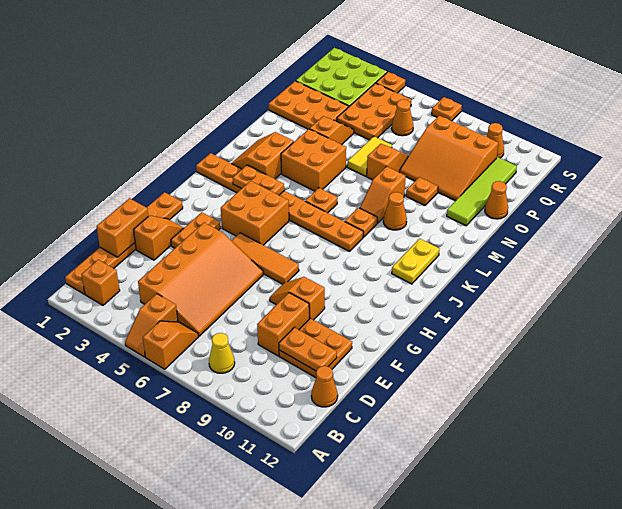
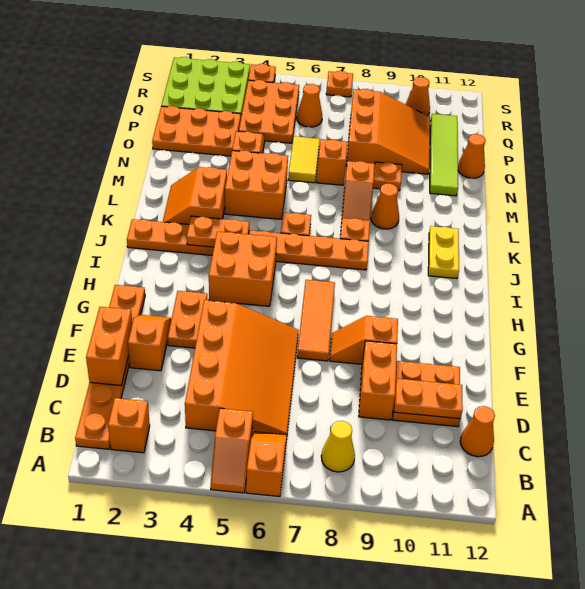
orange tile G5:G7 level 1 -> orange tile F7:H7 level 1
orange slope O8:Q10 level 1 top Q -> orange slope O8:Q10 level 1 top 8

